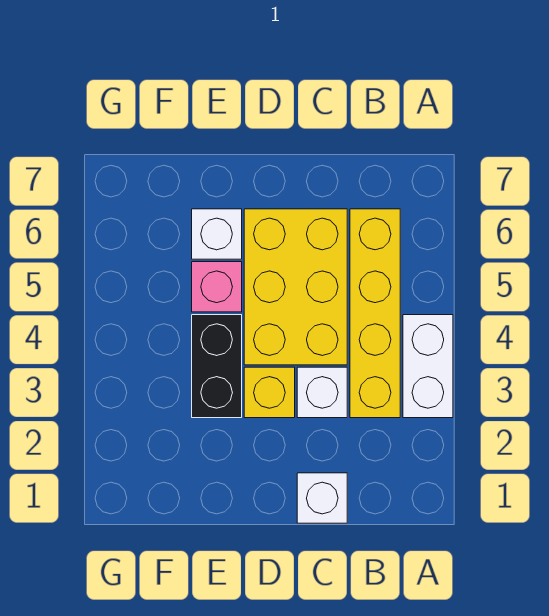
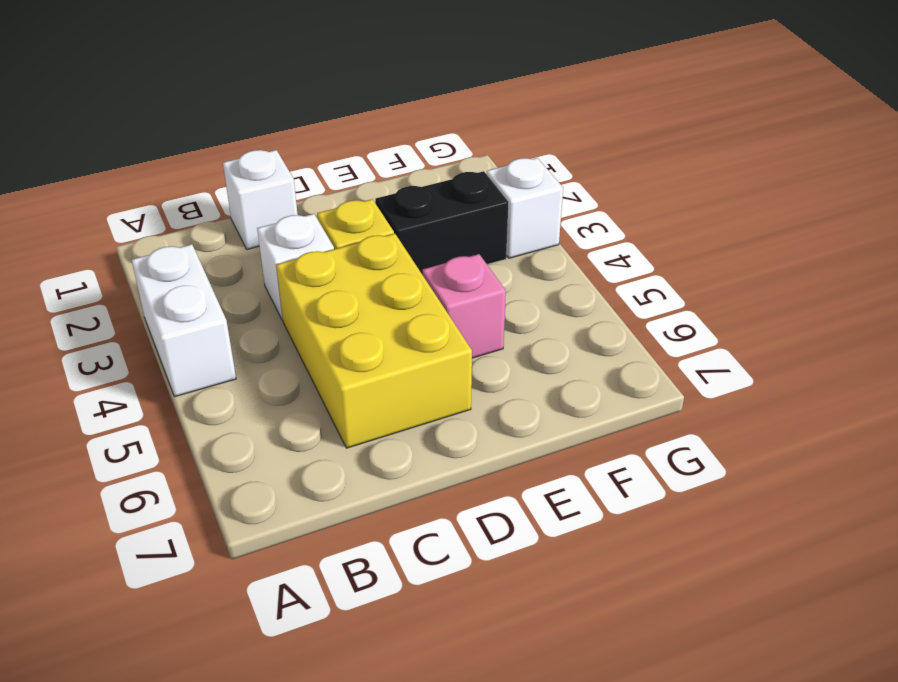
yellow brick B3:B6 level 1 -> none
black brick E3:E4 level 1 -> black brick E3:F3 level 1
white brick E6 level 1 -> white brick G3 level 1

